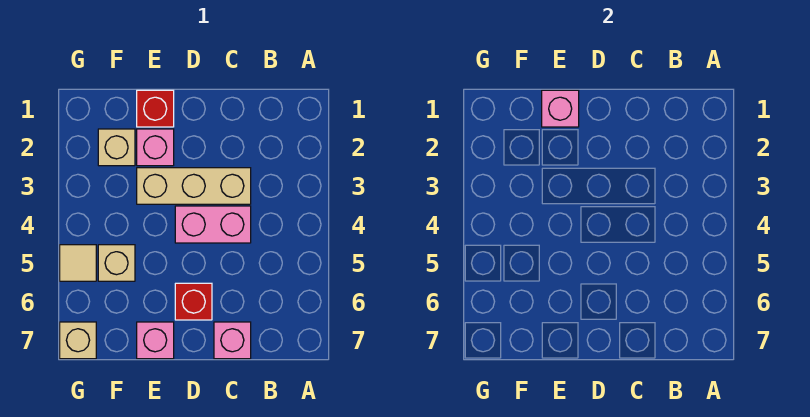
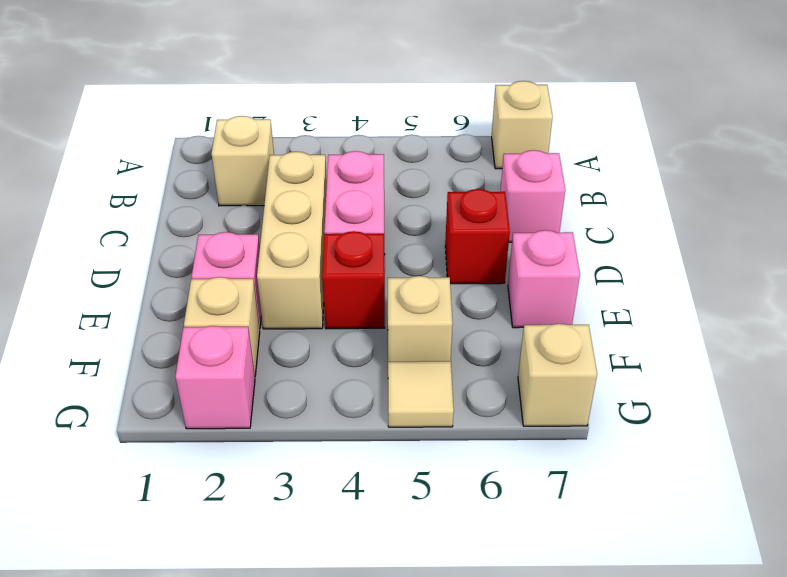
none -> tan brick A7 level 1
none -> tan brick B2 level 1
red brick E1 level 1 -> red brick E4 level 1
pink brick E1 level 2 -> pink brick G2 level 1

